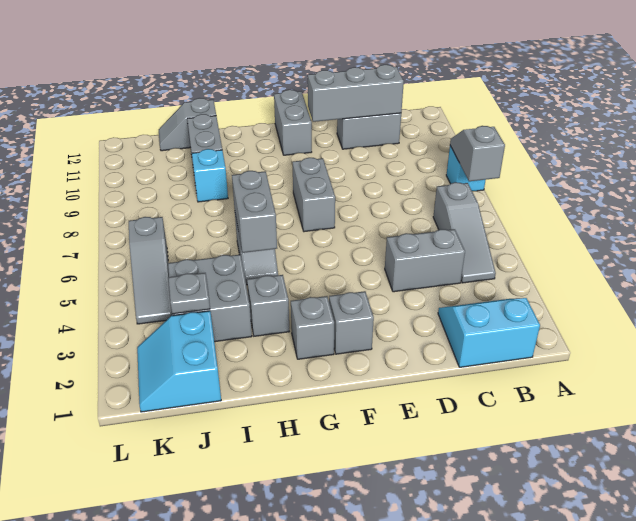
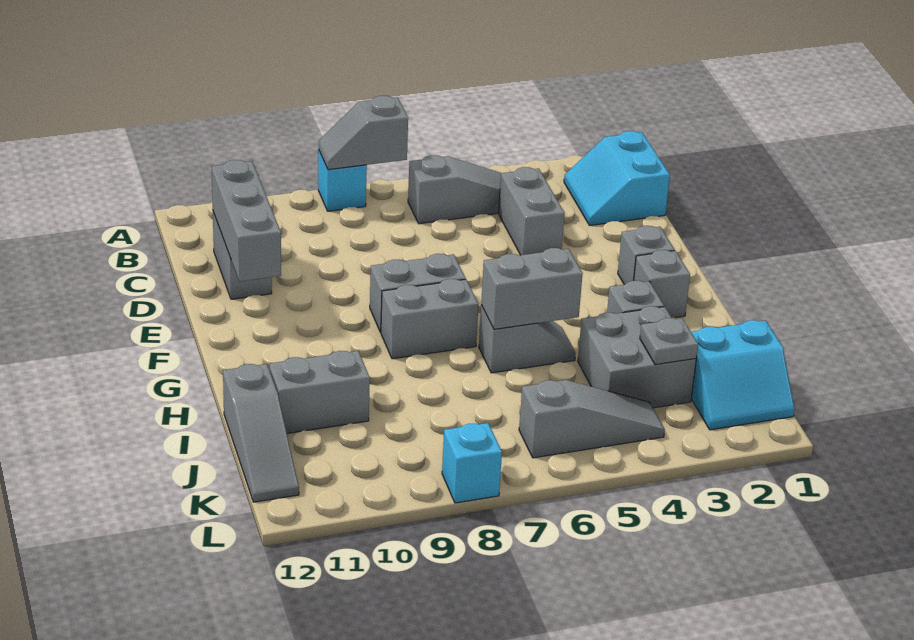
grey brick F11:F12 level 1 -> grey brick G7:G8 level 1
cyan brick I9 level 1 -> cyan brick L8 level 1
grey slope I12:J12 level 1 top I -> grey slope I12:K12 level 1 top I

